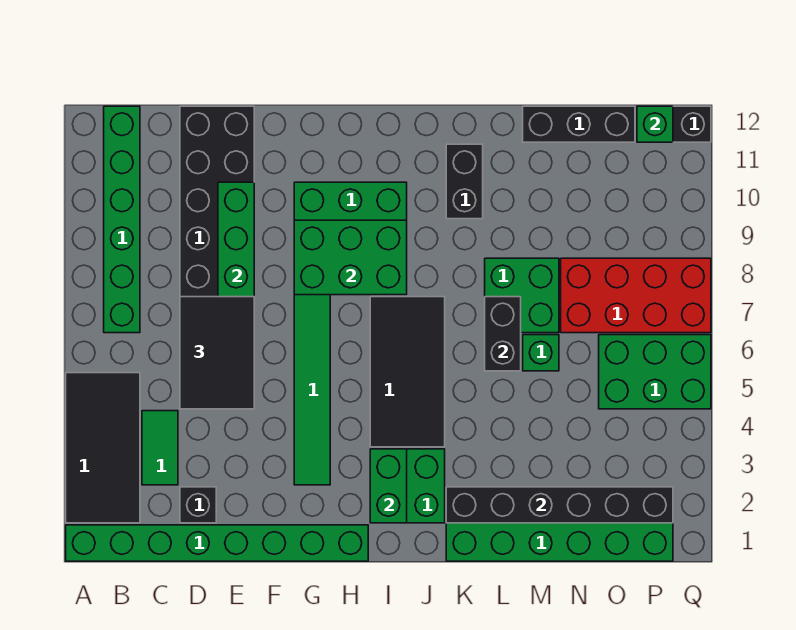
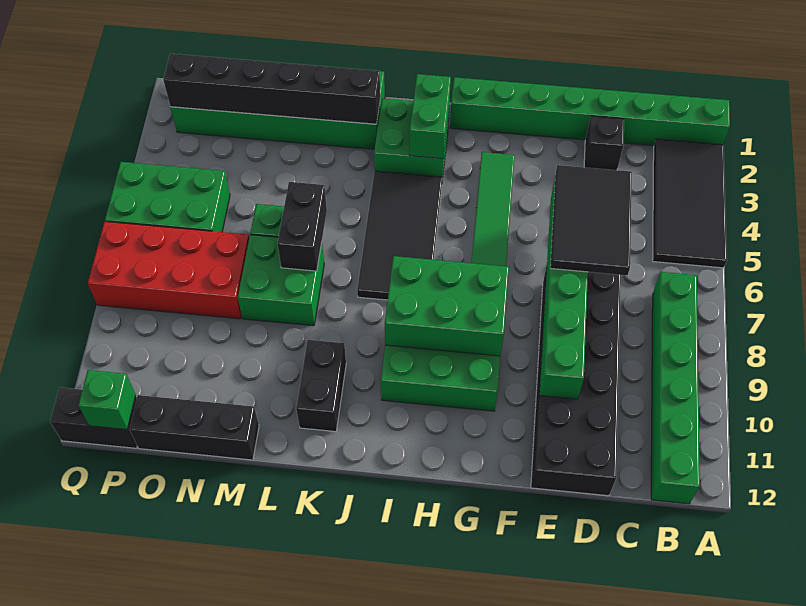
green tile C3:C4 level 1 -> none

